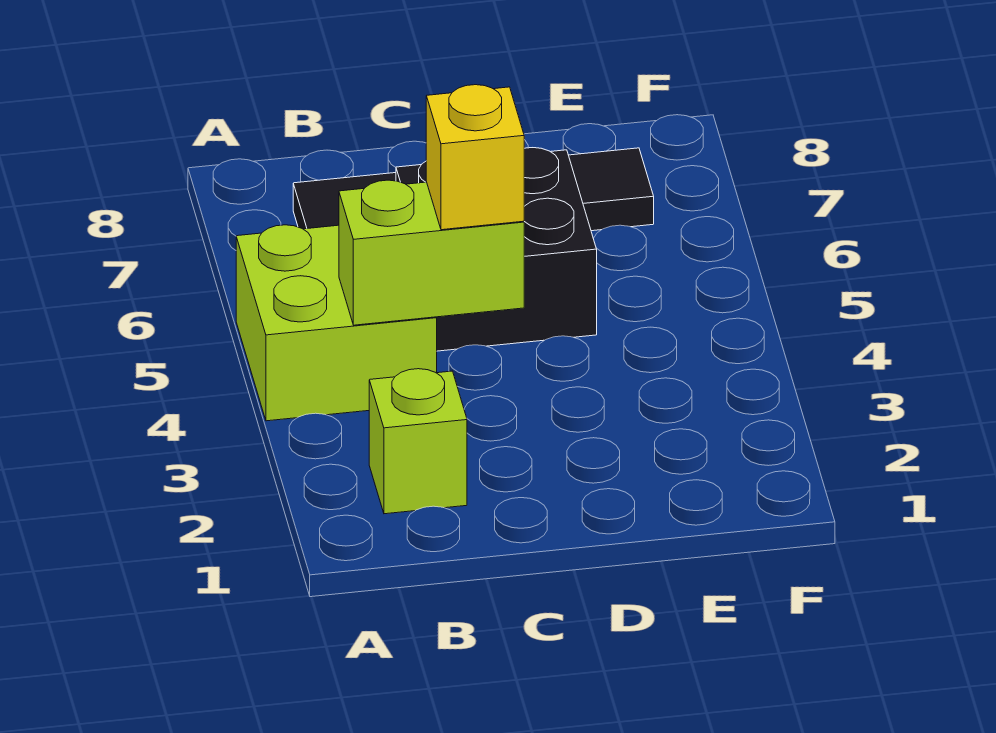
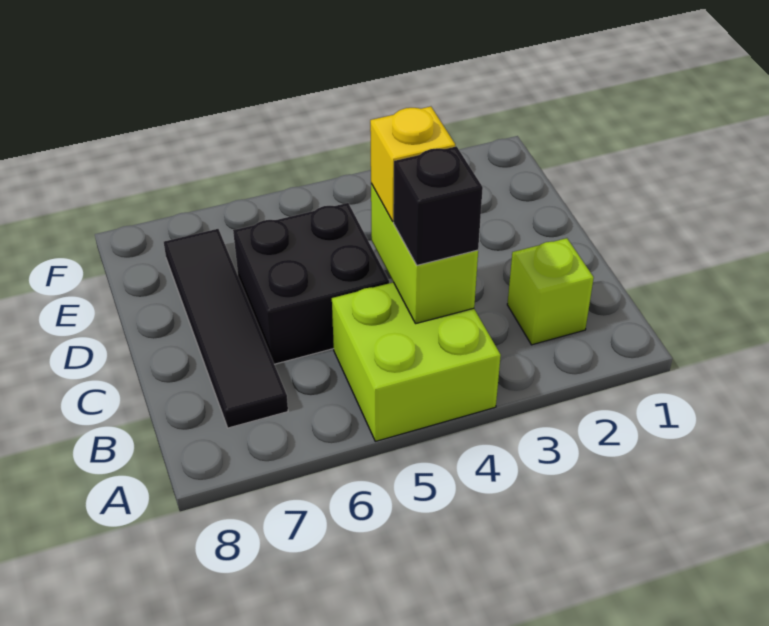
none -> black brick B4 level 3

